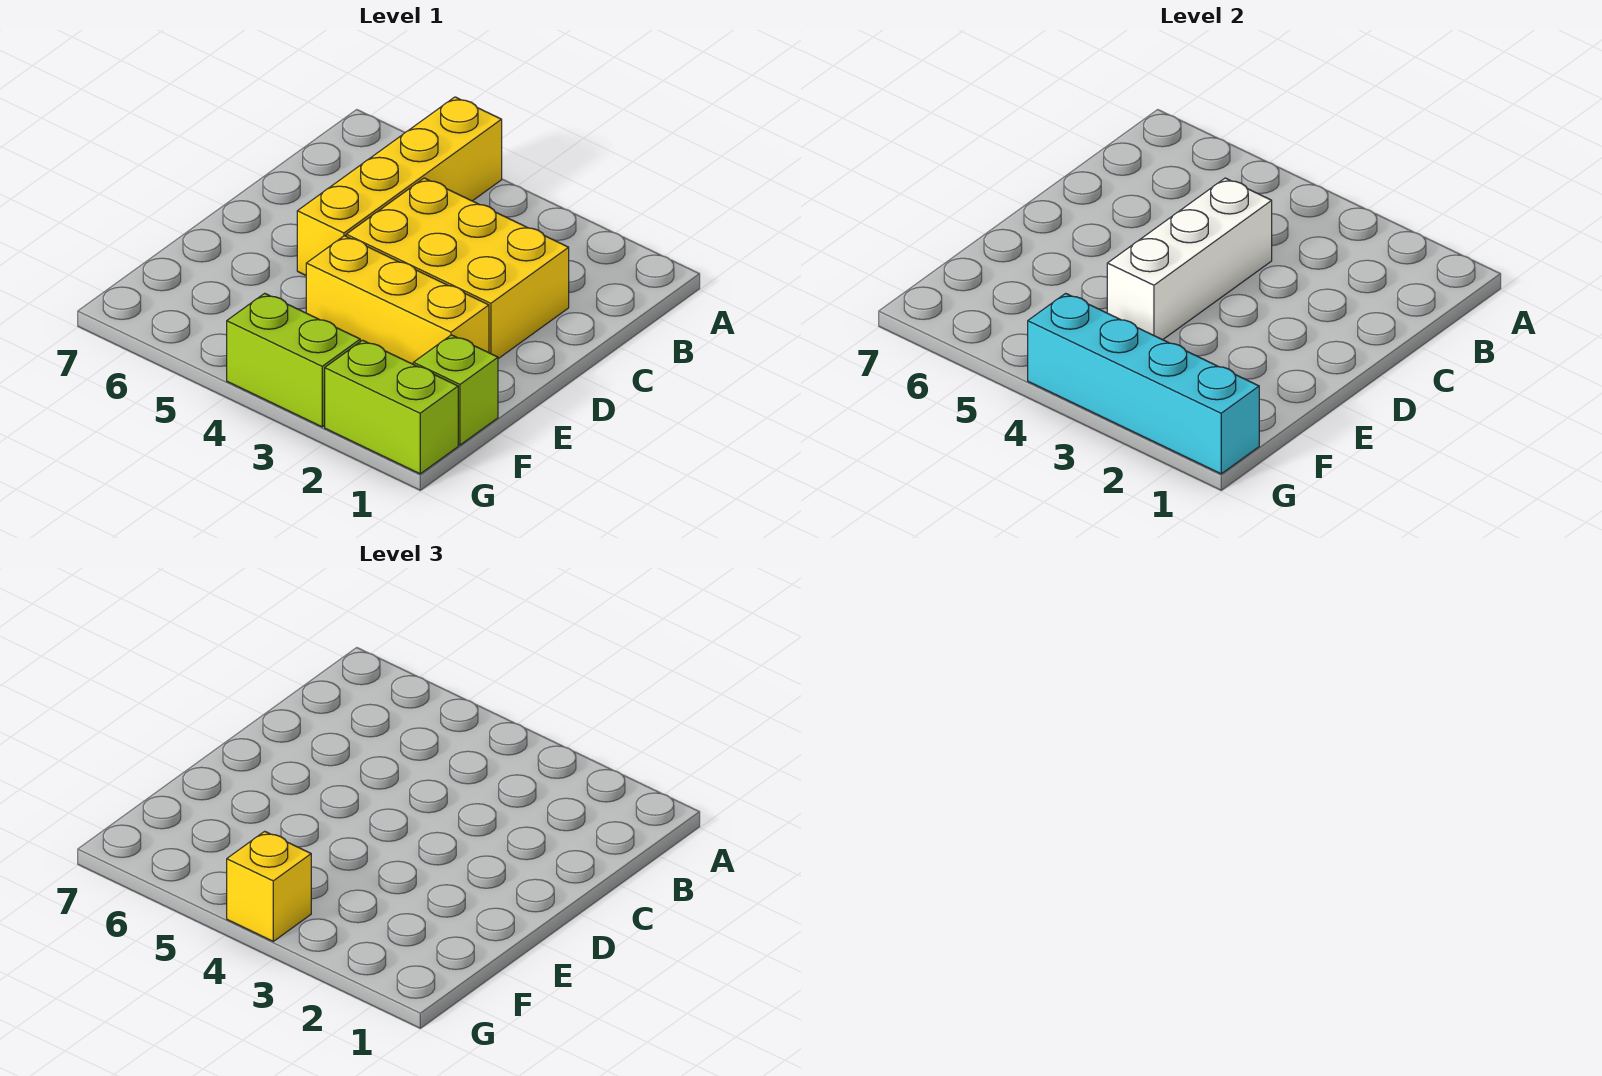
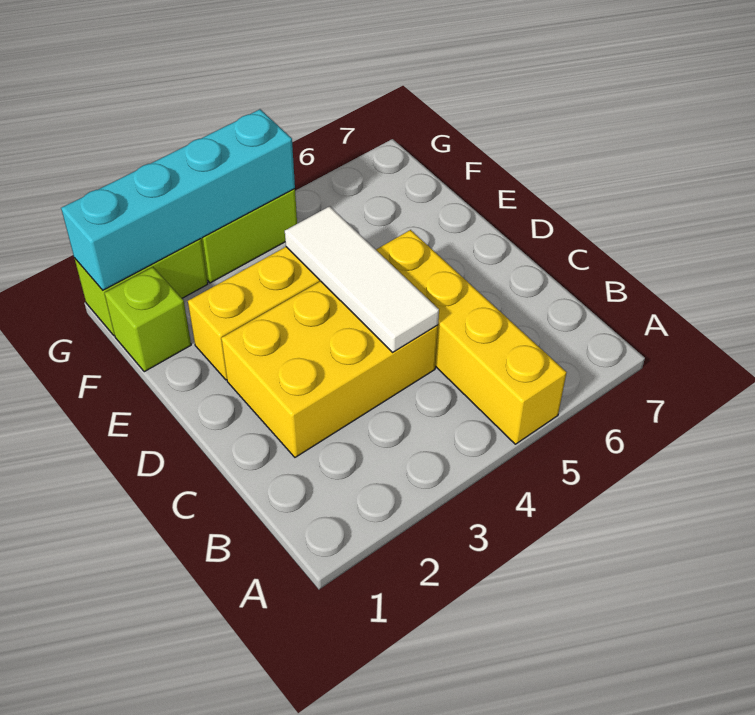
white brick C4:E4 level 2 -> white tile C4:E4 level 2
yellow brick G4 level 3 -> none

